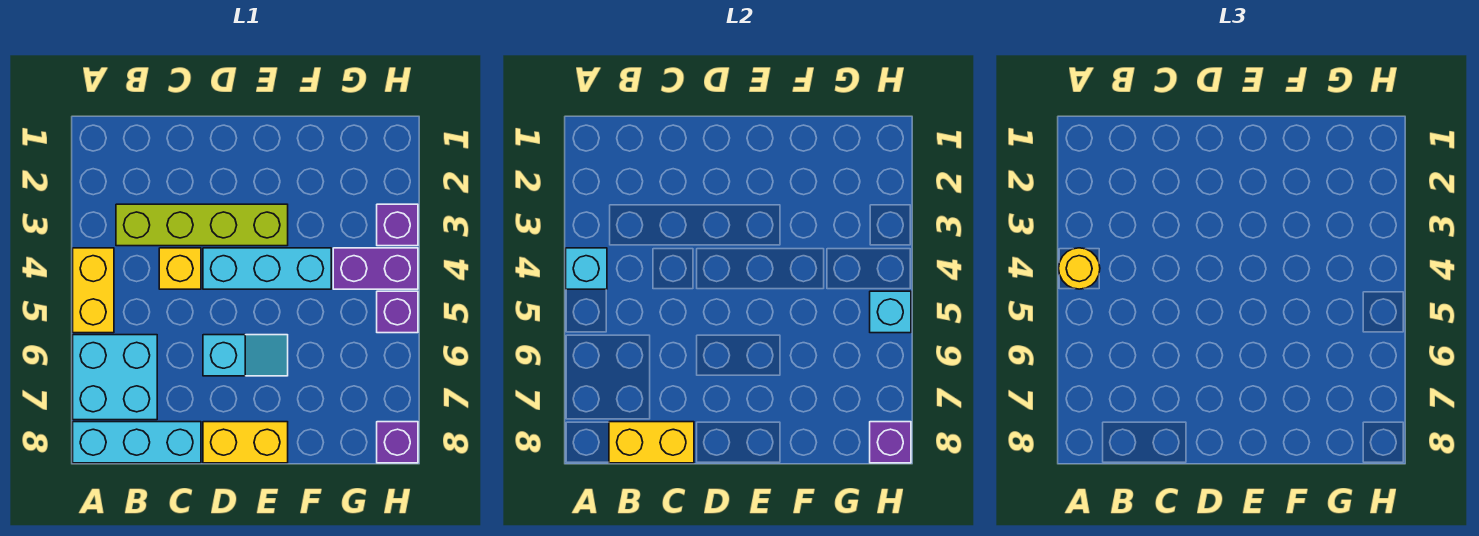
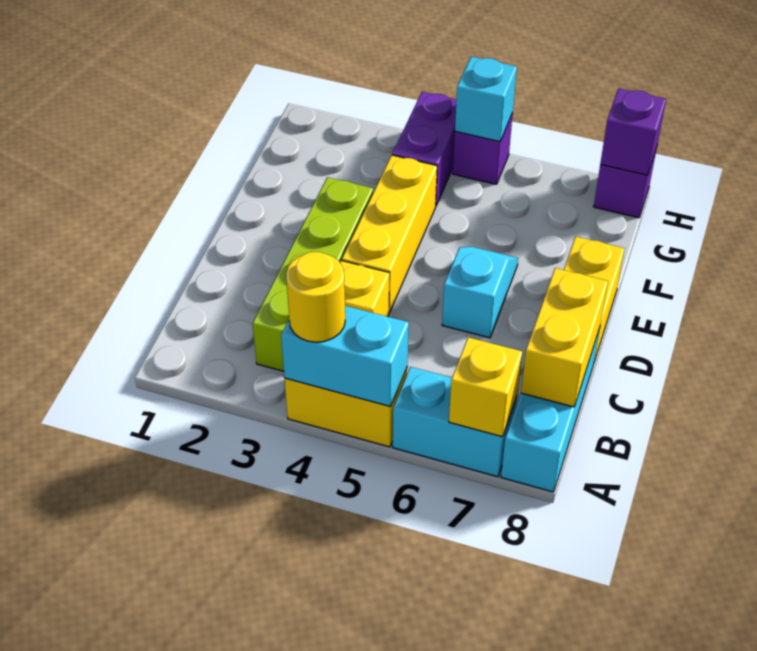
cyan brick A4 level 2 -> cyan brick A4:A5 level 2
cyan brick A6:B7 level 1 -> cyan brick A6:A7 level 1
none -> yellow brick A7 level 2
cyan brick D4:F4 level 1 -> yellow brick D4:F4 level 1
purple brick H3 level 1 -> none

